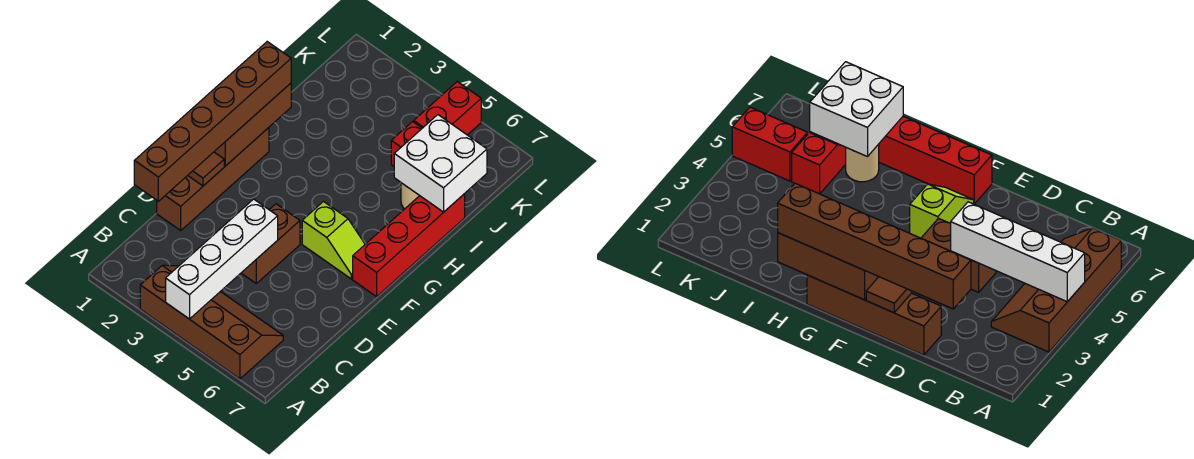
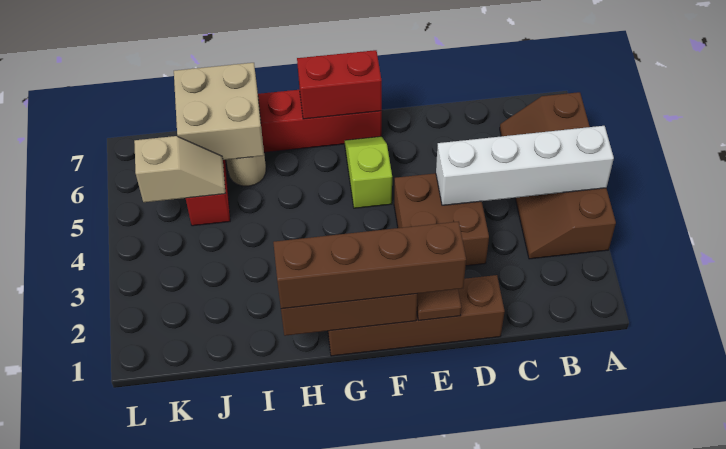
brown brick C1:H1 level 3 -> brown brick E1:H1 level 3
brown brick D4:E4 level 1 -> brown brick D3:E4 level 1
white brick I6:J7 level 2 -> tan brick I6:J7 level 2
none -> tan slope J5:K5 level 2 top K
red brick K5:L5 level 1 -> red brick F7:G7 level 2

